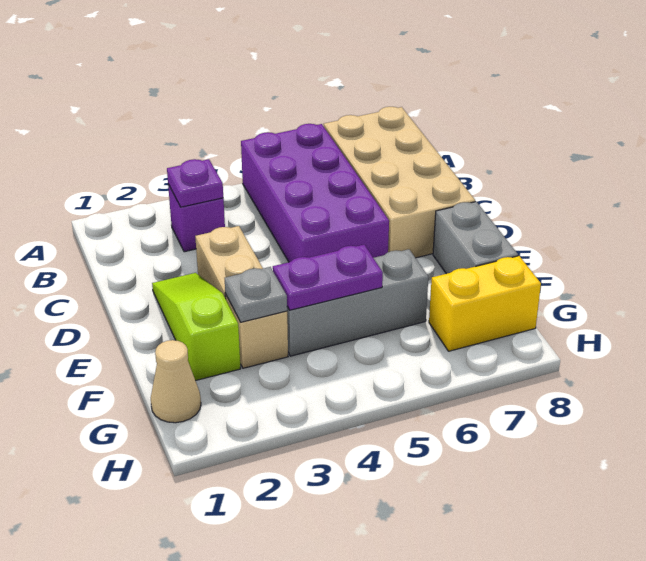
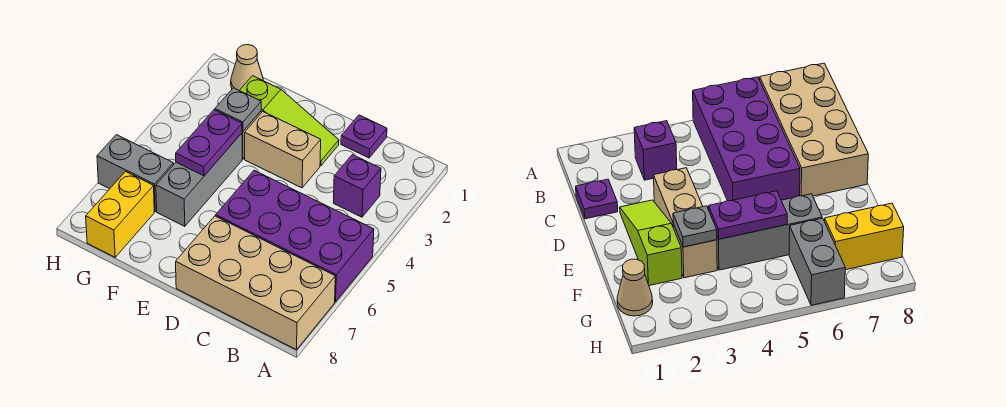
purple plate B3 level 2 -> purple plate C1 level 1
grey brick E8:F8 level 1 -> grey brick G6:H6 level 1

